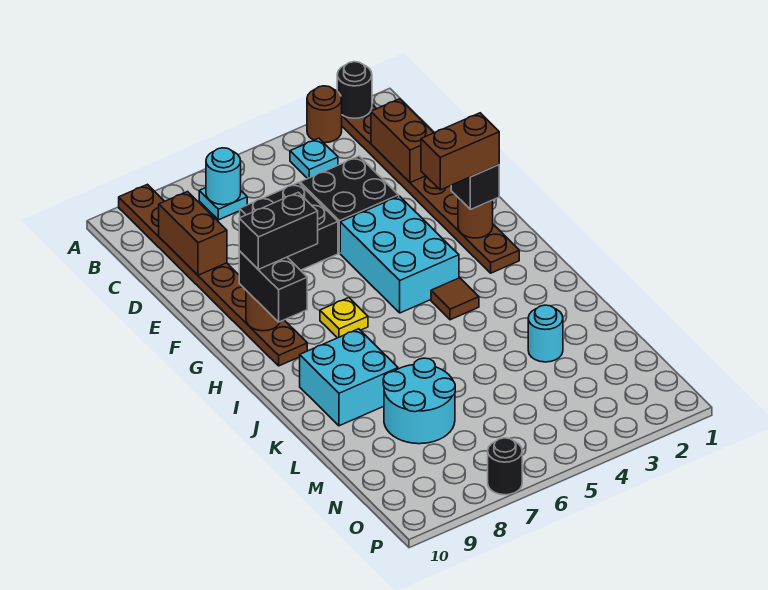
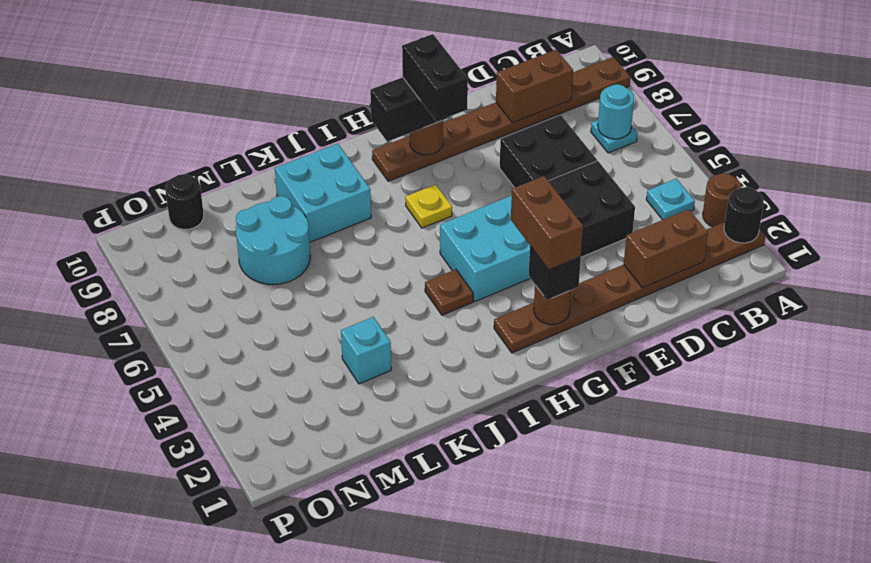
brown tile I4 level 1 -> brown plate I4 level 1
cyan round brick L3 level 1 -> cyan brick L3 level 1
black round brick P7 level 1 -> black round brick N10 level 1

